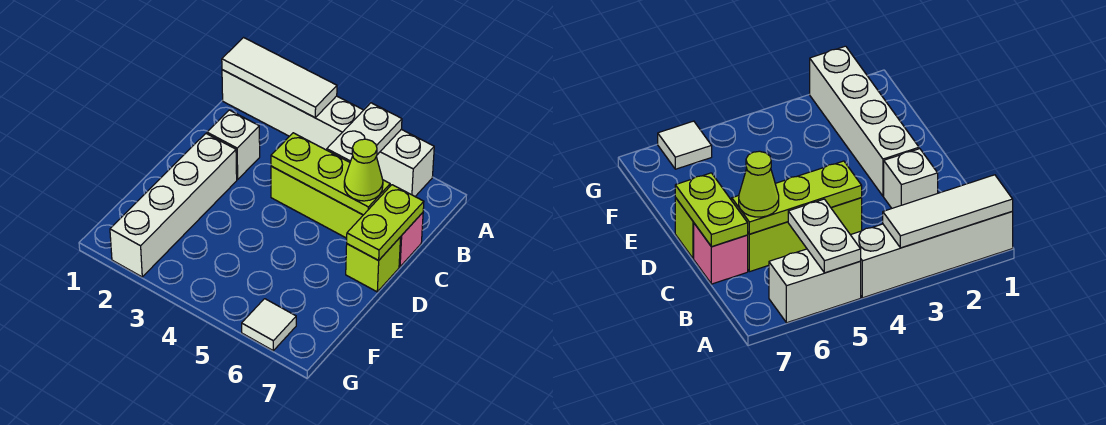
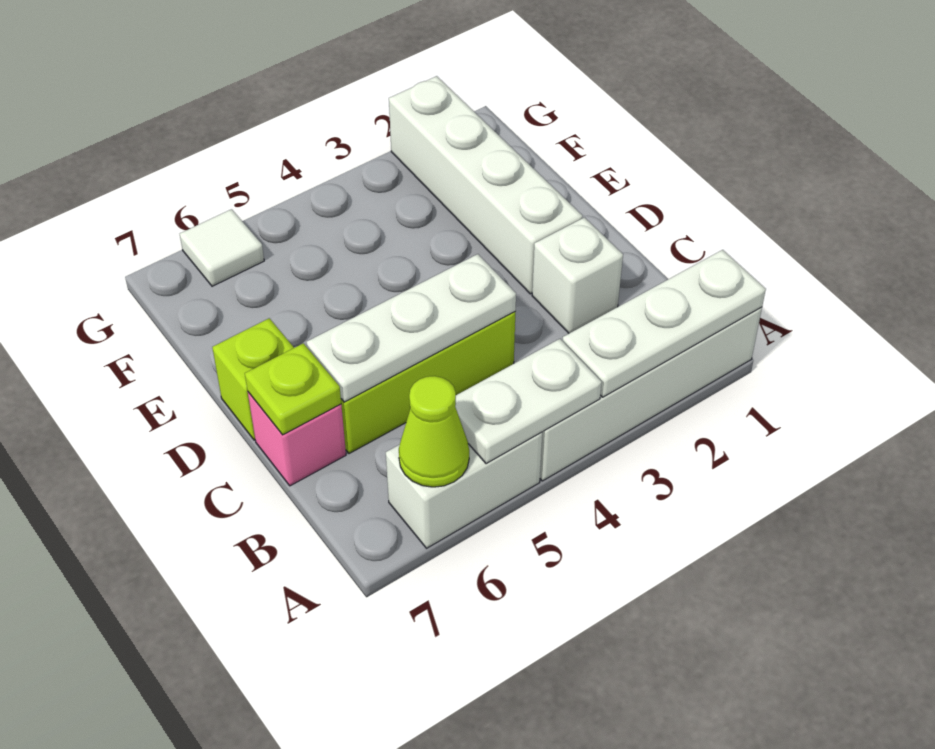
white tile A1:A3 level 2 -> white plate A1:A3 level 2
white plate A5:B5 level 2 -> white plate A4:A5 level 2
lime plate C4:C6 level 2 -> white plate C4:C6 level 2
lime cone C6 level 3 -> lime cone A6 level 2
lime plate C7:D7 level 2 -> lime plate C7 level 2

